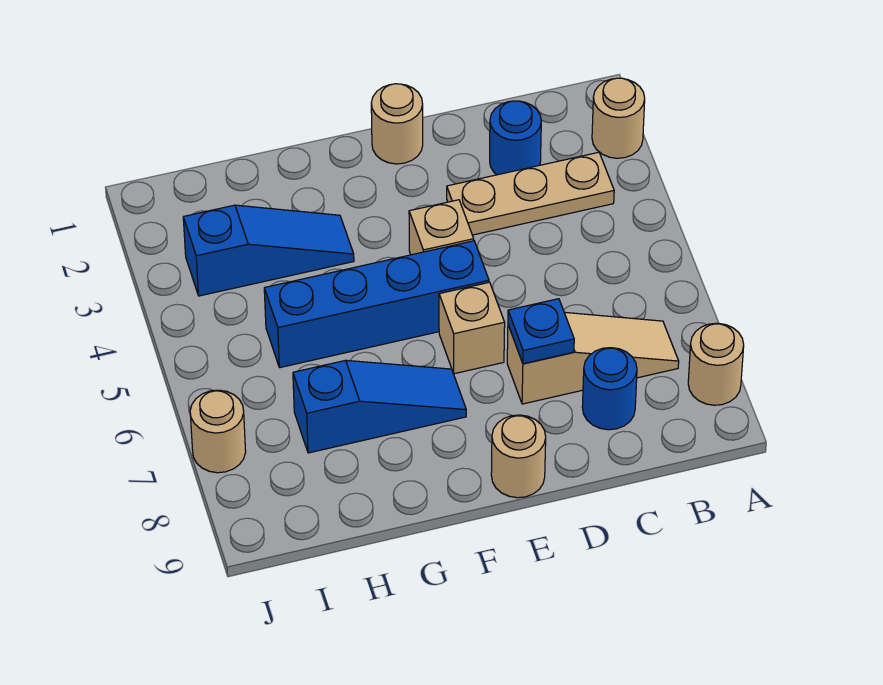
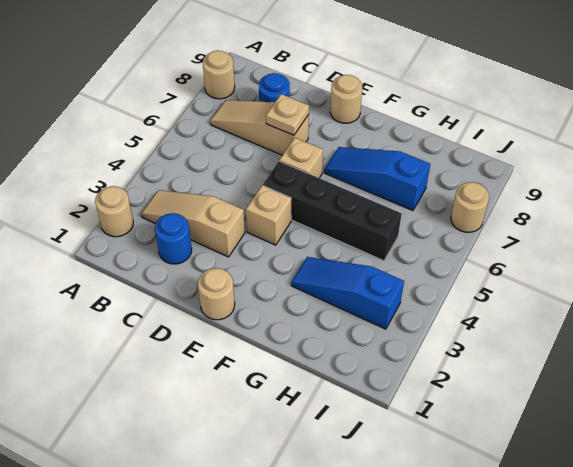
tan plate B3:D3 level 1 -> tan slope B3:D3 level 1 top D
blue plate D7 level 2 -> tan plate D7 level 2
blue brick E5:H5 level 1 -> black brick E5:H5 level 1

